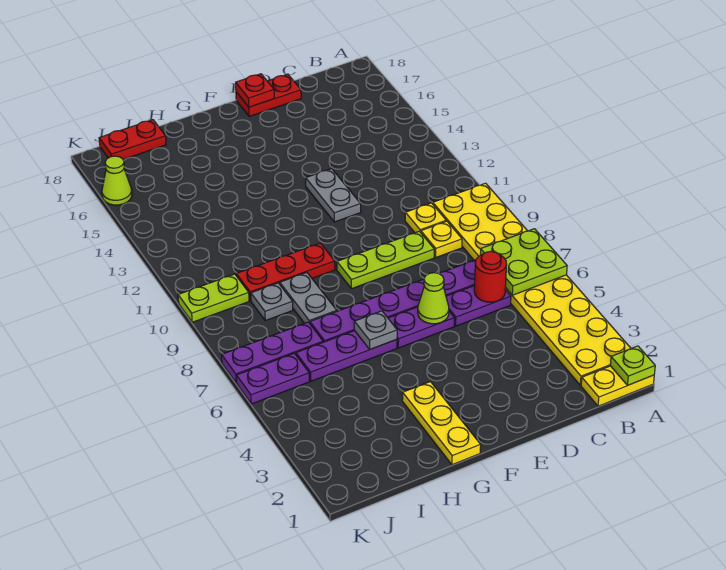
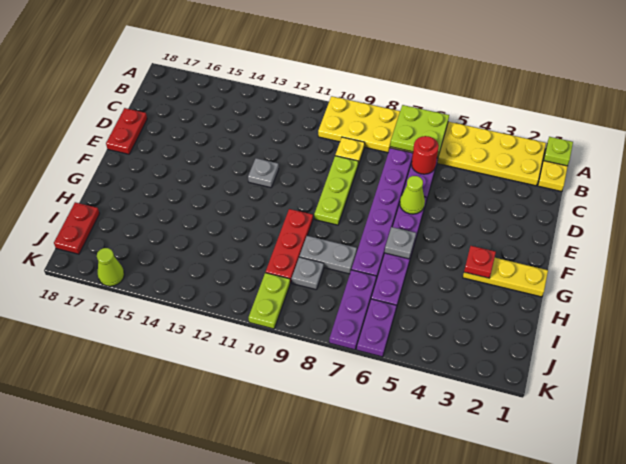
yellow plate C10 level 1 -> none
grey plate E12:E13 level 1 -> grey plate E12 level 1
red plate E18 level 2 -> red plate G3 level 2

